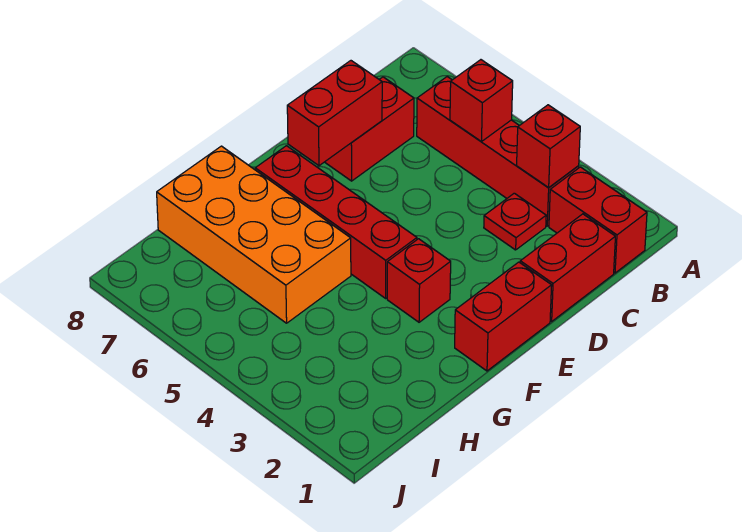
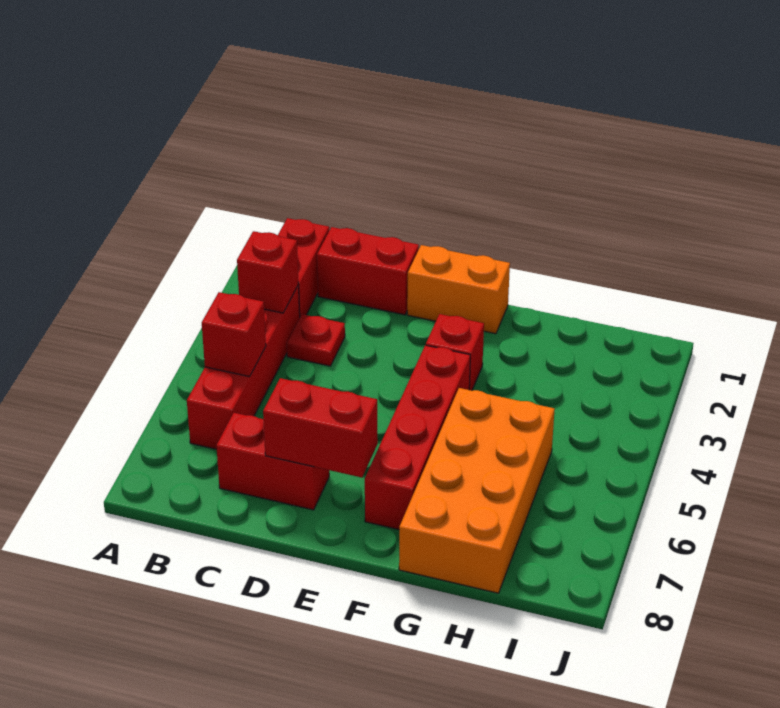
red brick E1:F1 level 1 -> orange brick E1:F1 level 1

